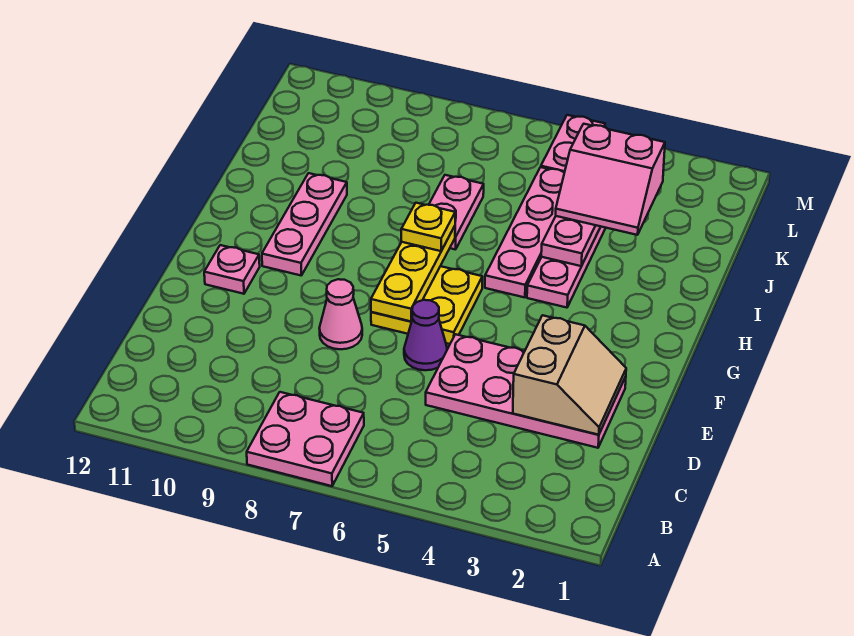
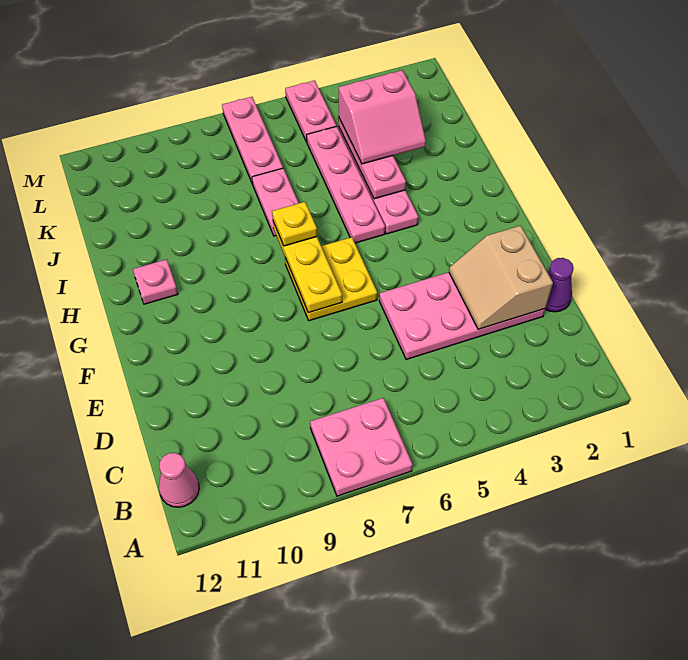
tan slope D2:E3 level 2 top 3 -> tan slope D2:E3 level 2 top 2
purple cone E6 level 1 -> purple cone D1 level 1
pink cone E8 level 1 -> pink cone B12 level 1
pink plate F11 level 1 -> pink plate H11 level 1
pink plate G10:I10 level 1 -> pink plate K7:M7 level 1

